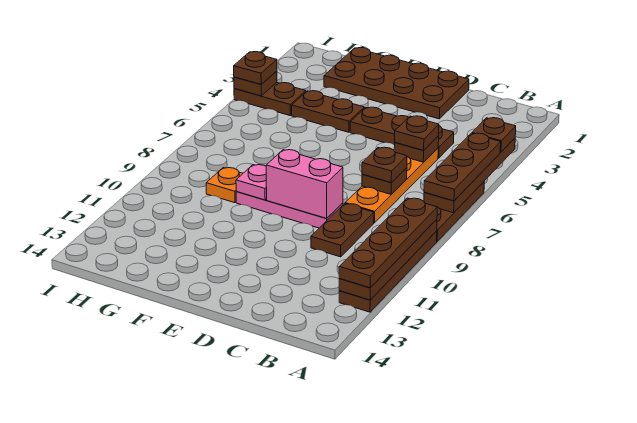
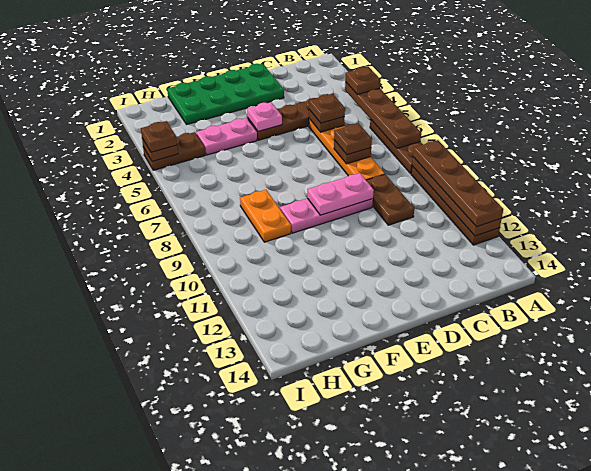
brown plate A5:A7 level 3 -> none
brown plate D1:G2 level 1 -> green plate D1:G2 level 1
pink brick D9:E9 level 2 -> pink plate D9:E9 level 2
brown plate F4:G4 level 1 -> pink plate F4:G4 level 1
pink plate F9 level 2 -> pink plate E4 level 2
orange plate G9 level 1 -> orange plate G8:G9 level 1

